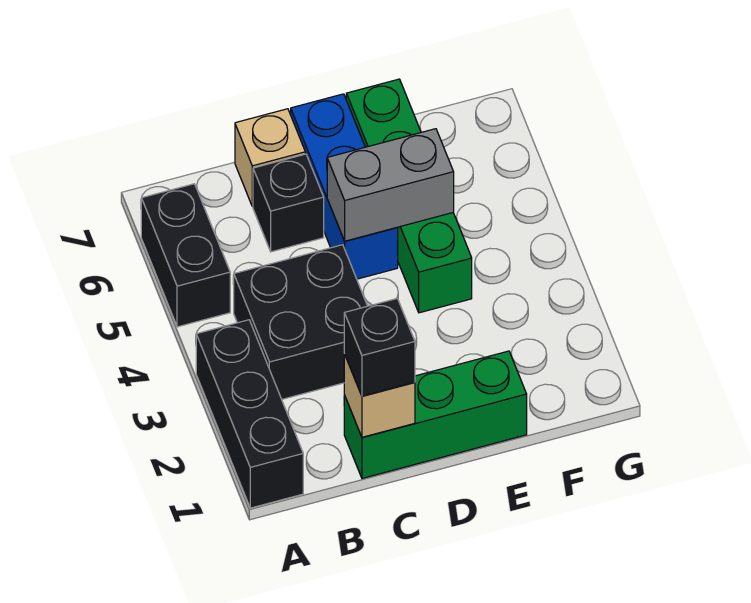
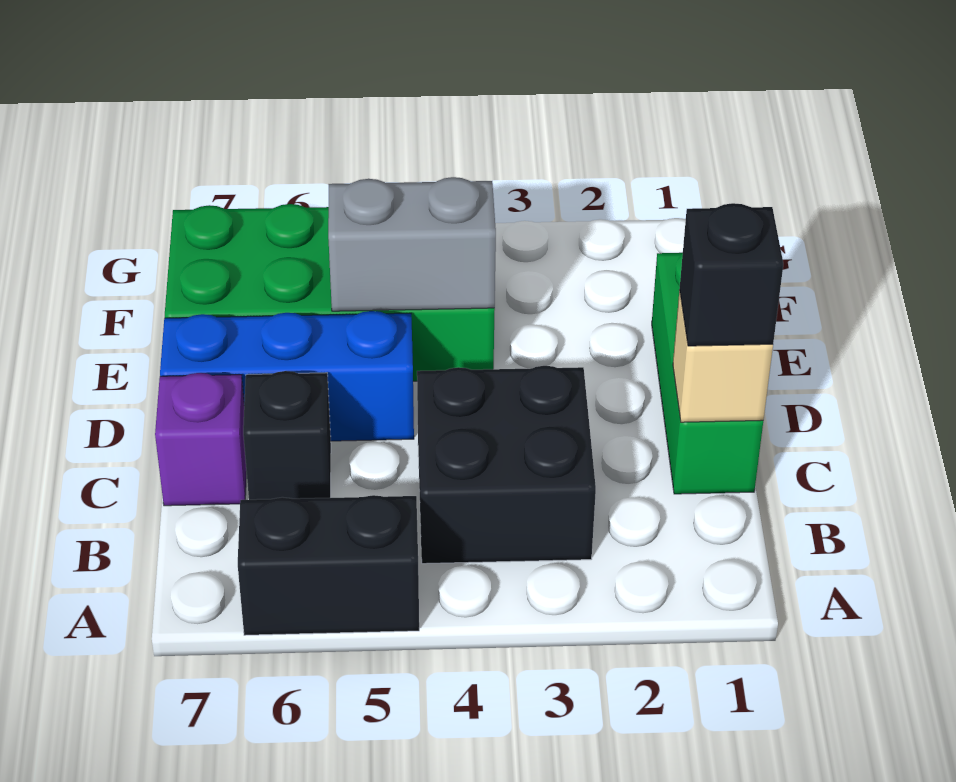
black brick A1:A3 level 1 -> none
tan brick C7 level 1 -> purple brick C7 level 1
grey brick D5:E5 level 2 -> grey brick E4:E5 level 2
green brick E4:E7 level 1 -> green brick E4:F7 level 1

